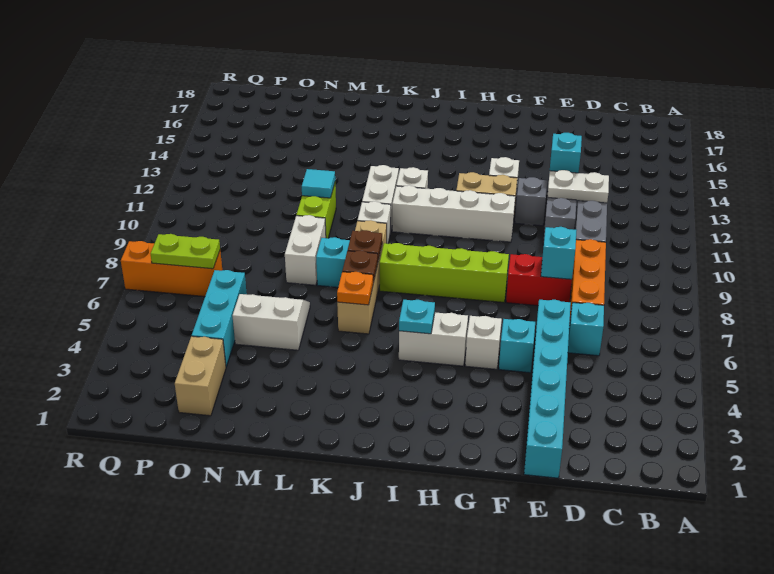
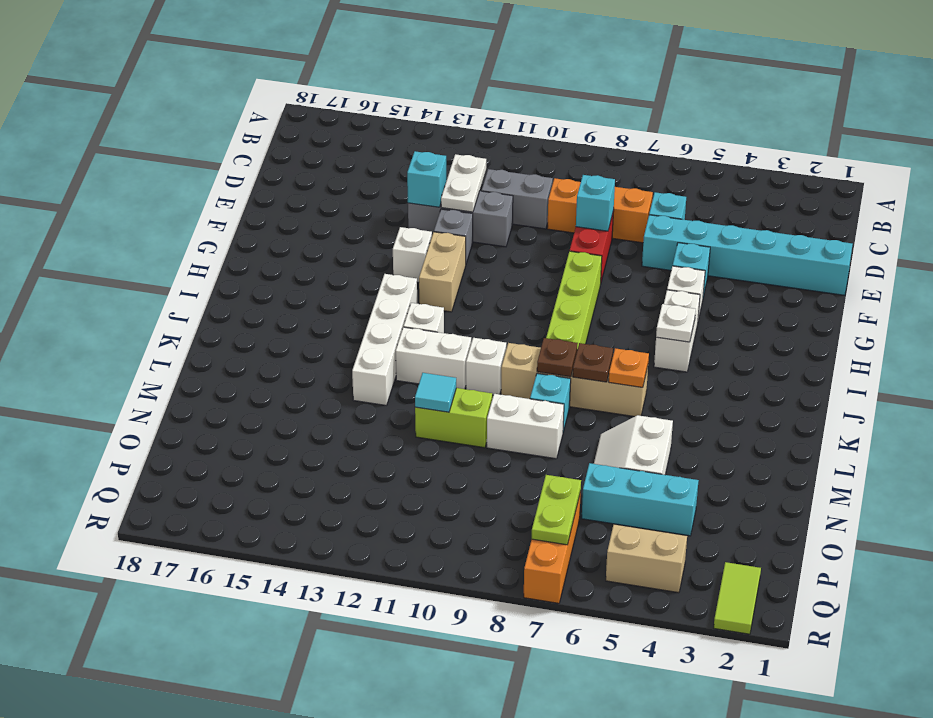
white brick G11:J11 level 1 -> white brick I13:L13 level 1
cyan plate I5 level 2 -> white plate I5 level 2
tan brick O2:O3 level 1 -> tan brick Q4:Q5 level 1
none -> lime tile Q2:R2 level 1

